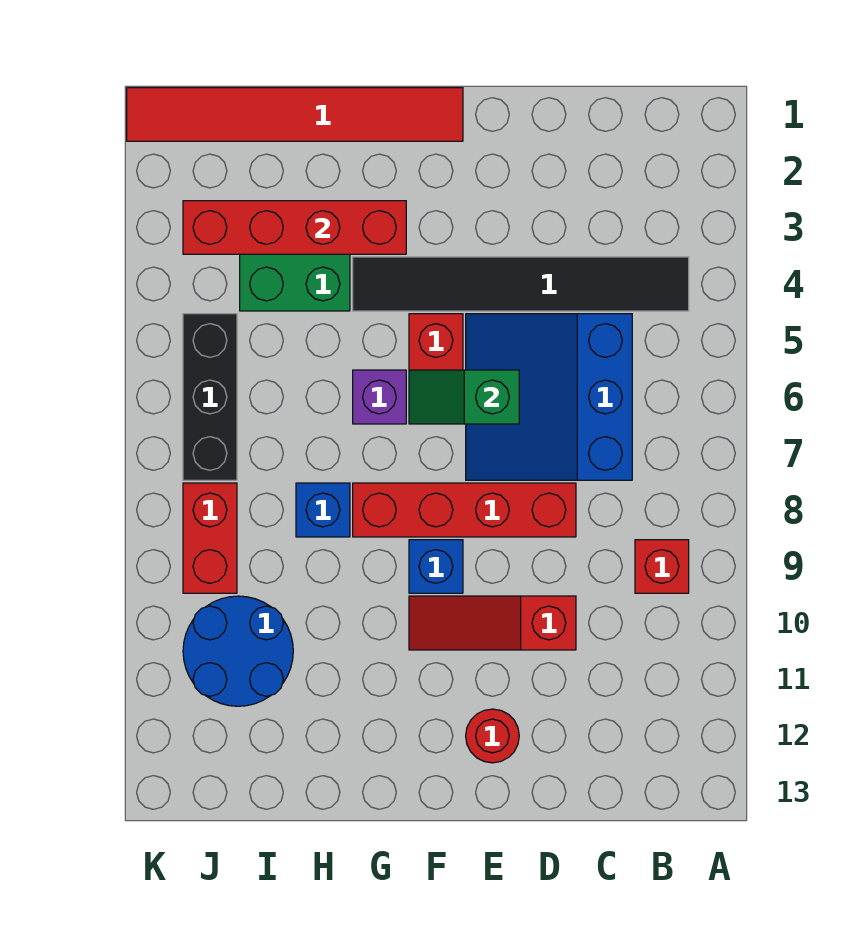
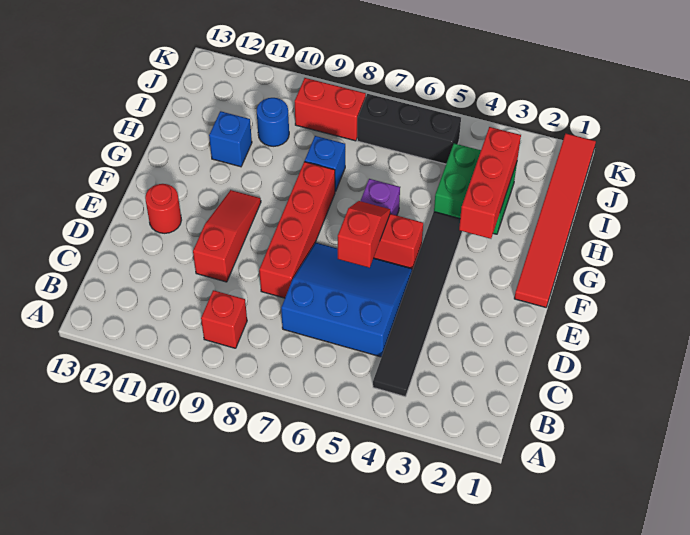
green slope E6:F6 level 2 top E -> red slope E6:F6 level 2 top E
blue brick F9 level 1 -> blue brick H11 level 1
red brick G3:J3 level 2 -> red brick G3:I3 level 2
blue round brick I10:J11 level 1 -> blue round brick I10 level 1

